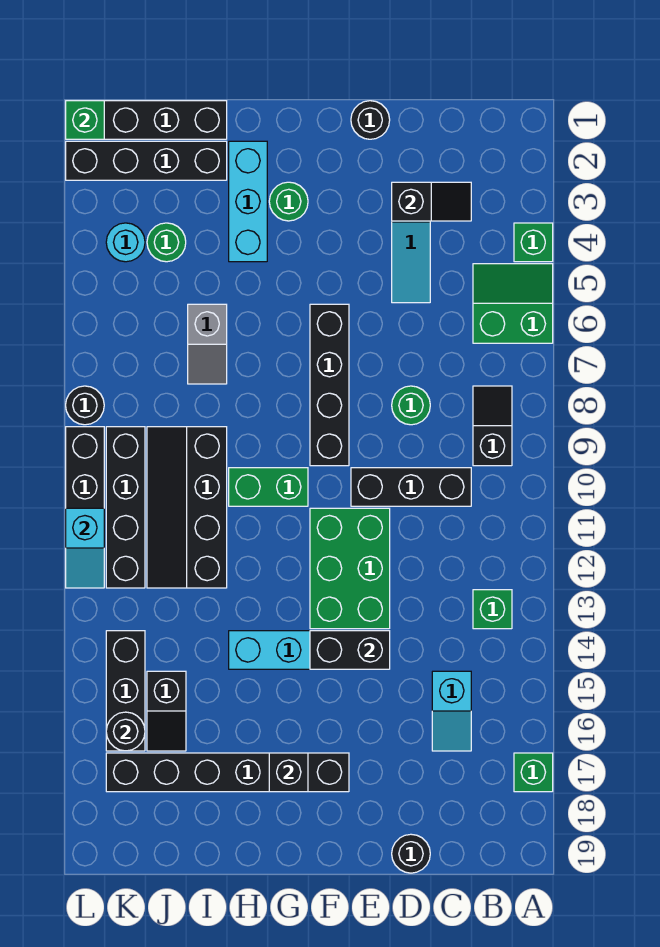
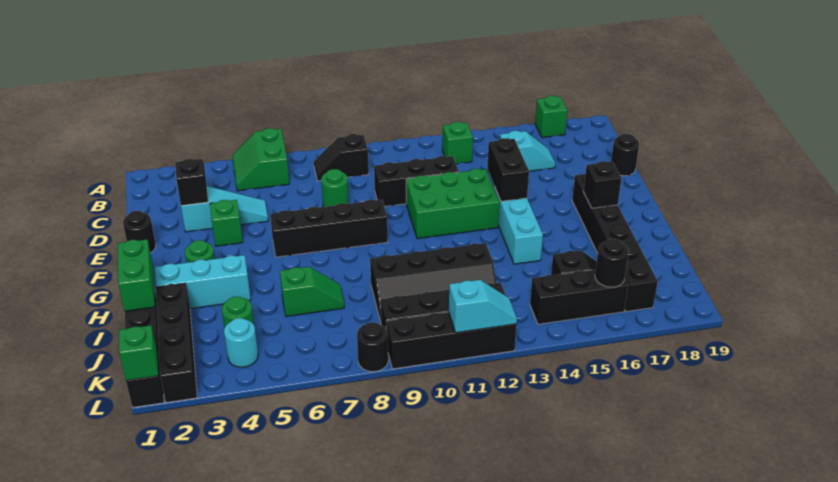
green brick A4 level 1 -> green brick E4 level 1
black brick C10:E10 level 1 -> black brick D10:D12 level 1
green brick G10:H10 level 1 -> green brick H1:I1 level 2
grey slope I6:I7 level 1 top 6 -> green slope I6:I7 level 1 top 6

